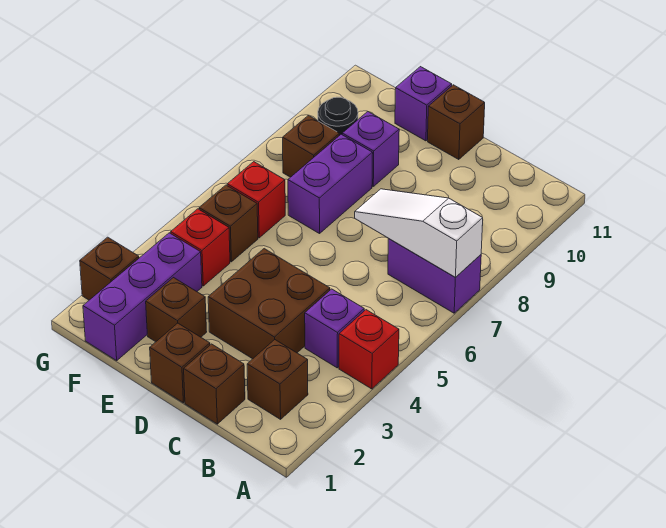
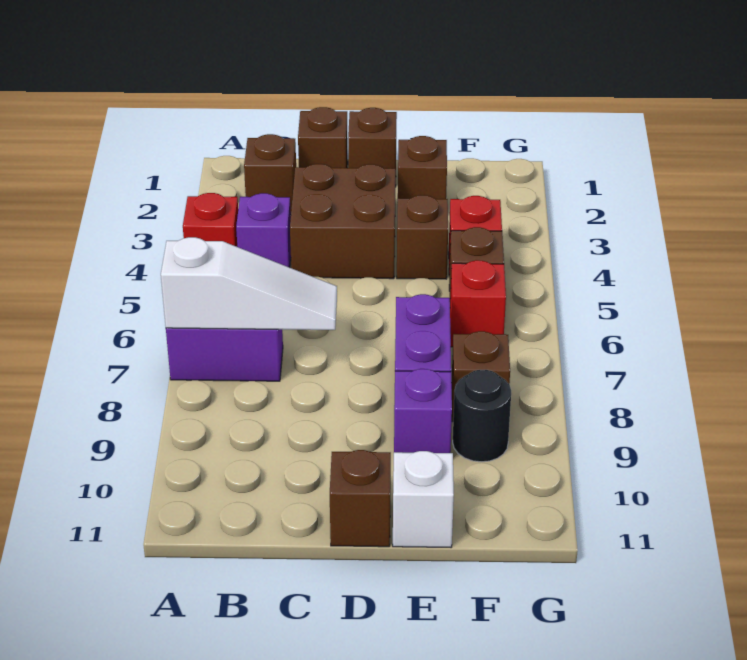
purple brick E11 level 1 -> white brick E11 level 1
purple brick F1:F3 level 1 -> none
brown brick G2 level 1 -> brown brick E4 level 1

